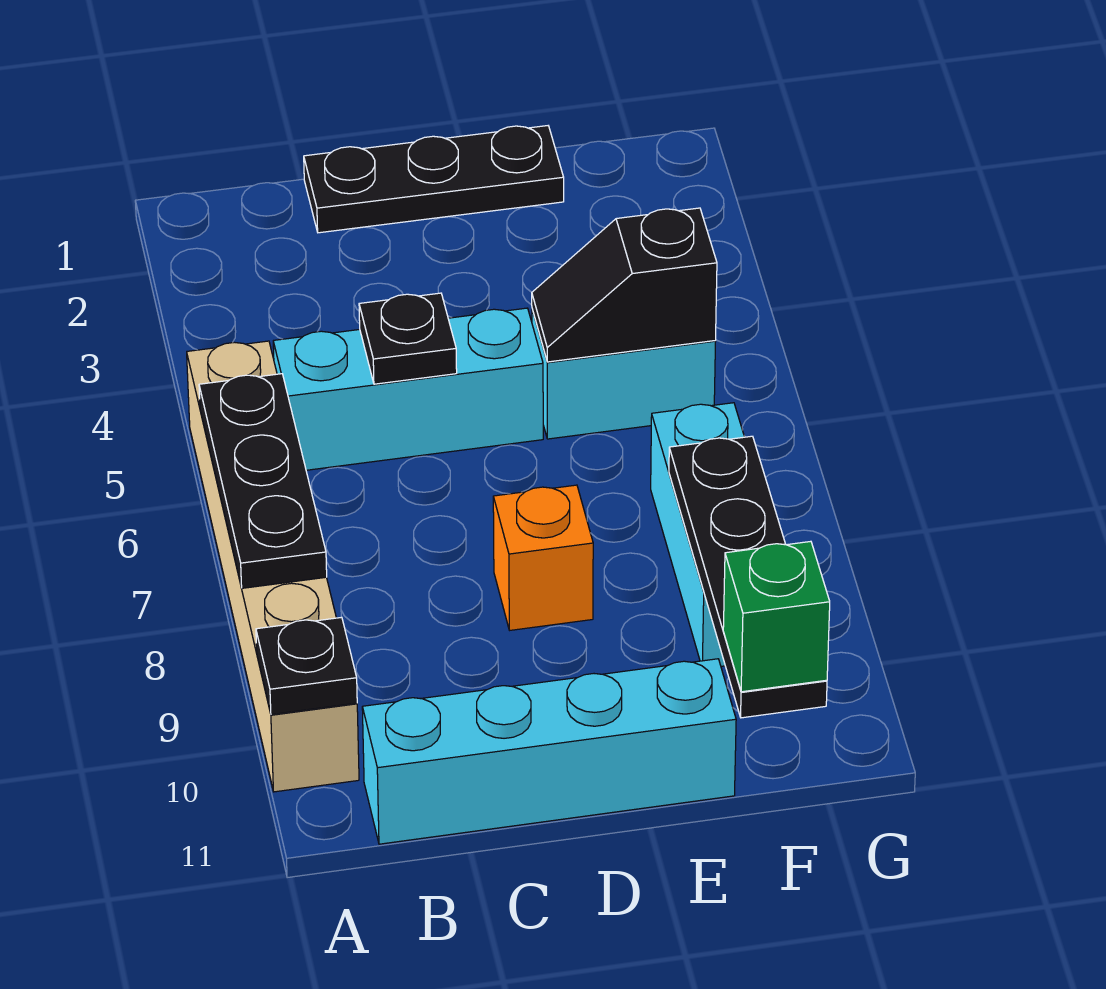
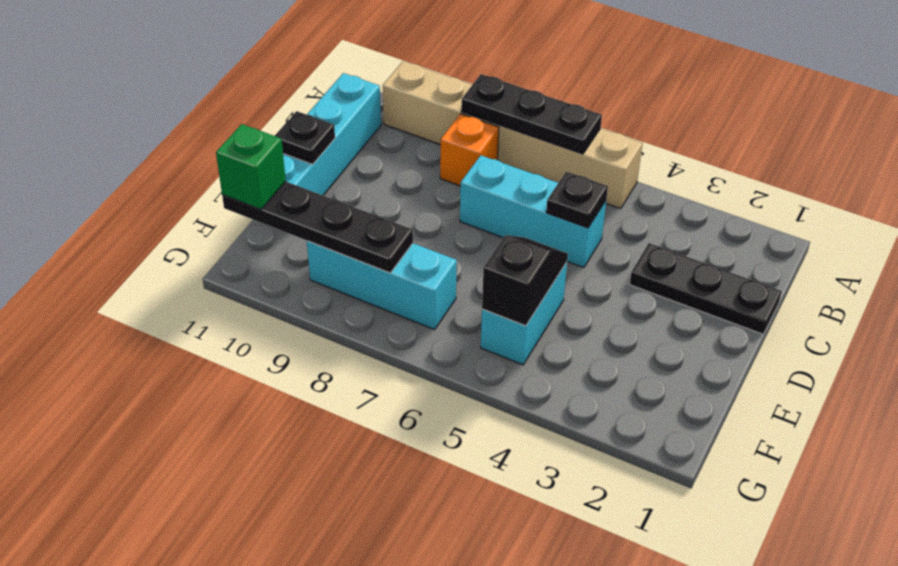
black plate A10 level 2 -> black plate D11 level 2
cyan brick B5:D5 level 1 -> cyan brick C5:C7 level 1
black plate C1:E1 level 1 -> black plate C1:C3 level 1
orange brick D8 level 1 -> orange brick B8 level 1

